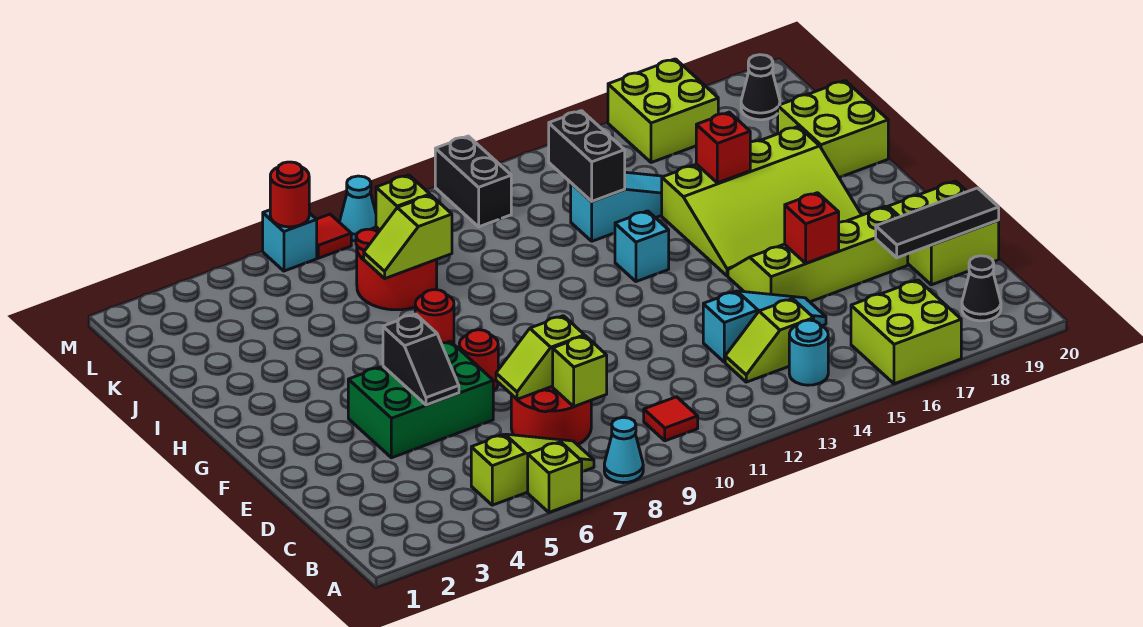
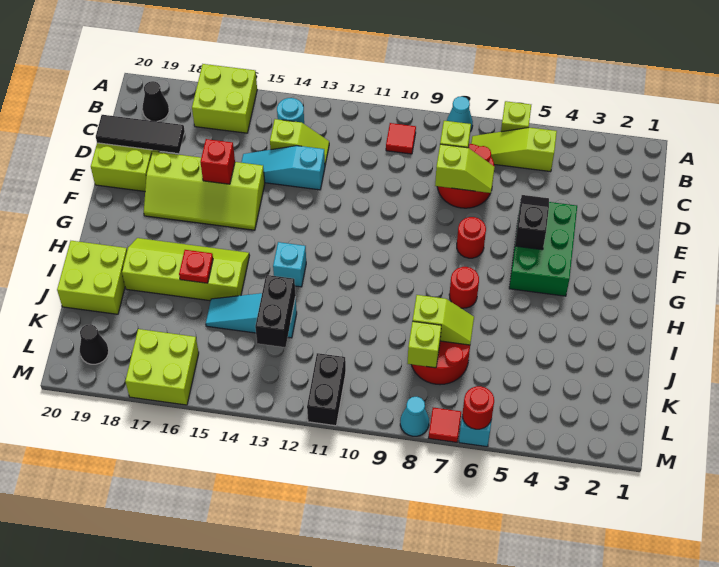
green brick E4:F6 level 1 -> green brick E4:G5 level 1
lime slope G15:I18 level 1 top I -> lime slope H15:I18 level 1 top I
red brick I16 level 2 -> red plate I16 level 2

